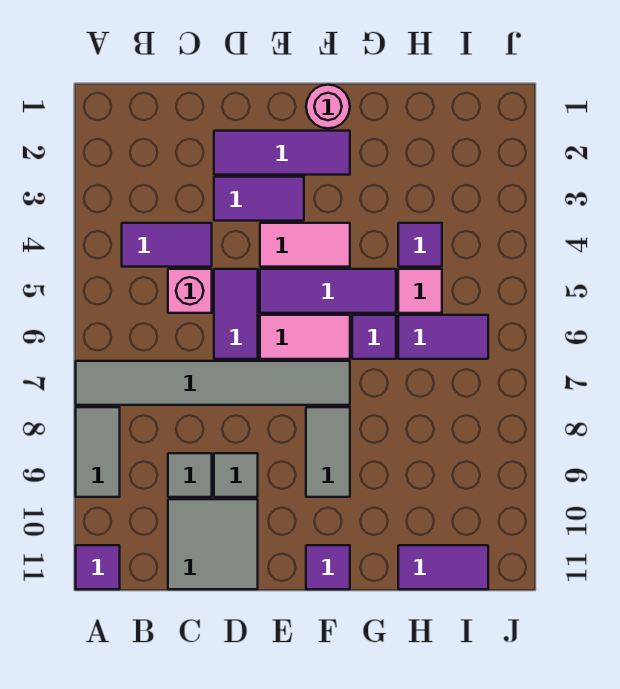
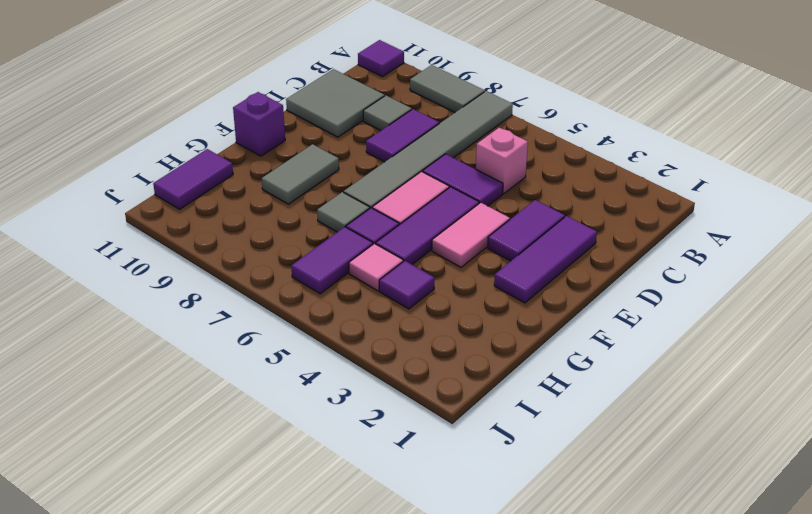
purple tile B4:C4 level 1 -> purple tile C8:D8 level 1
grey tile D9 level 1 -> grey tile G7 level 1
pink round brick F1 level 1 -> none
grey tile F8:F9 level 1 -> grey tile F9:G9 level 1
purple tile F11 level 1 -> purple brick F11 level 1

